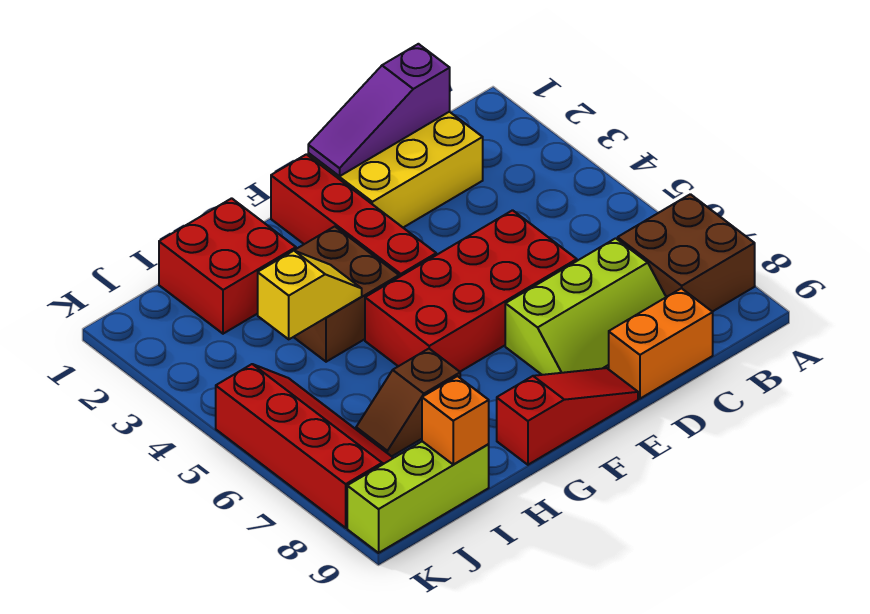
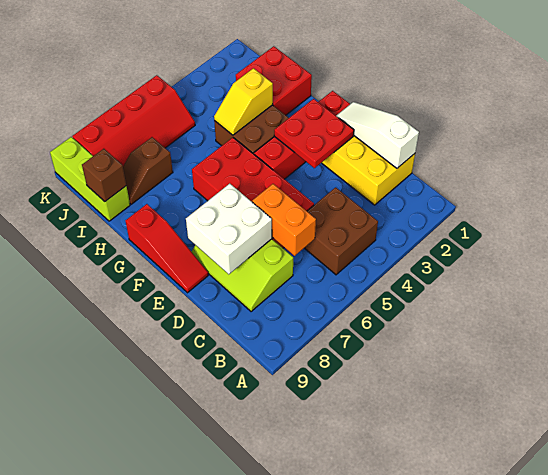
brown brick A7:B8 level 1 -> brown brick B4:C5 level 1
purple slope C1:E1 level 2 top C -> white slope C1:E1 level 2 top C
orange brick C9:D9 level 1 -> orange brick C6:D6 level 2
none -> white brick D7:E8 level 2
none -> red plate E2:F3 level 2
yellow slope H4:I4 level 2 top I -> yellow slope H3:H4 level 2 top 3
brown slope H7:I7 level 1 top H -> brown slope I7:I8 level 1 top 7
orange brick I9 level 2 -> brown brick I9 level 2

